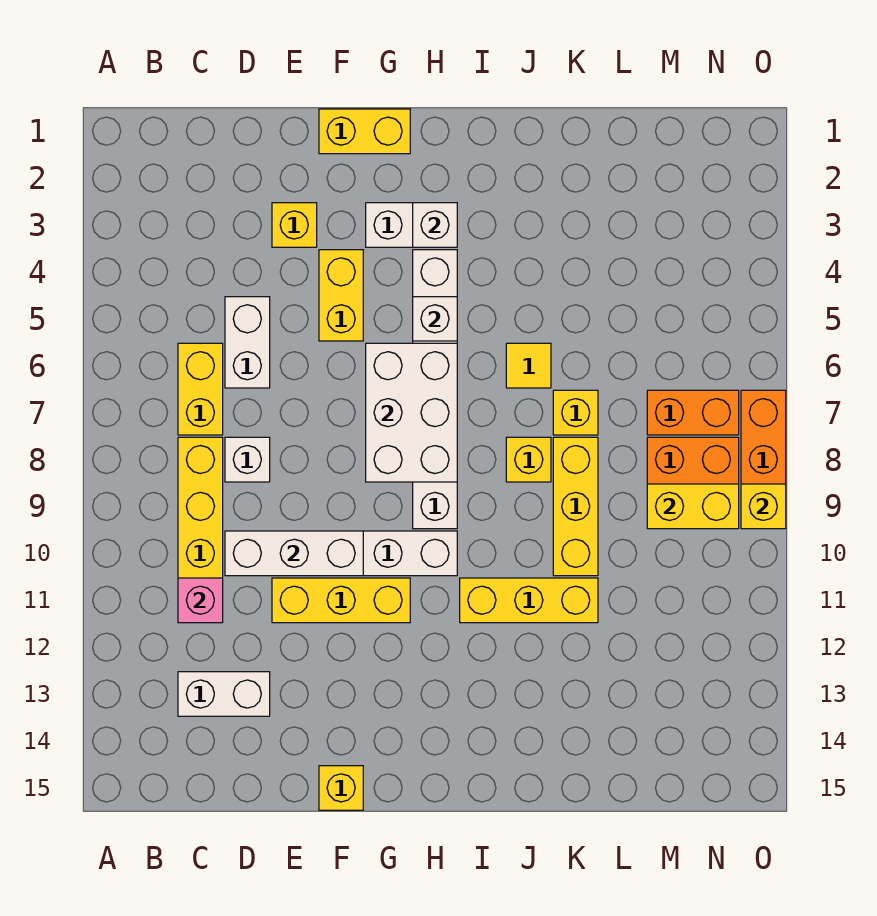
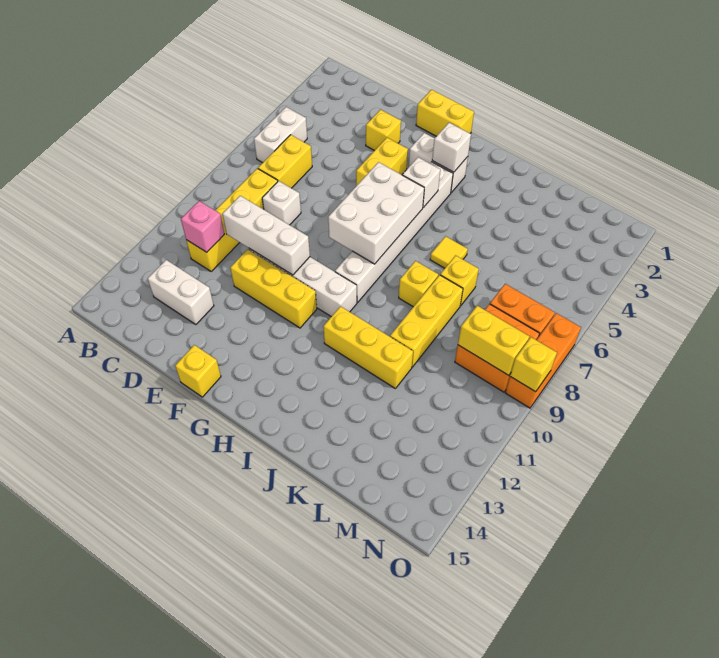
white brick D5:D6 level 1 -> white brick B5:B6 level 1

